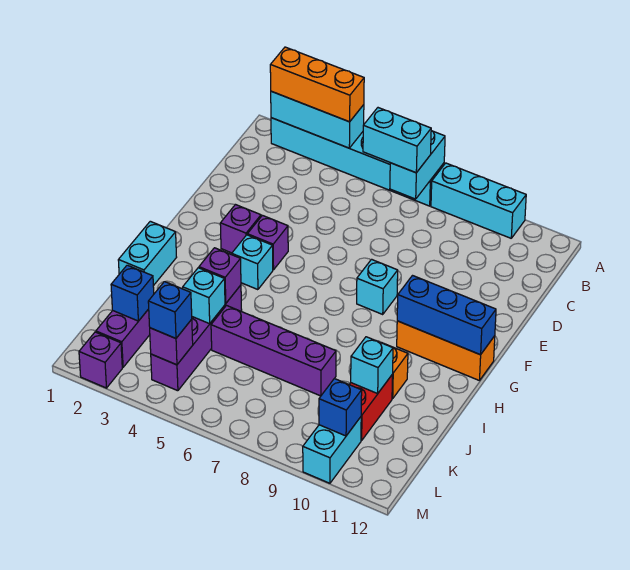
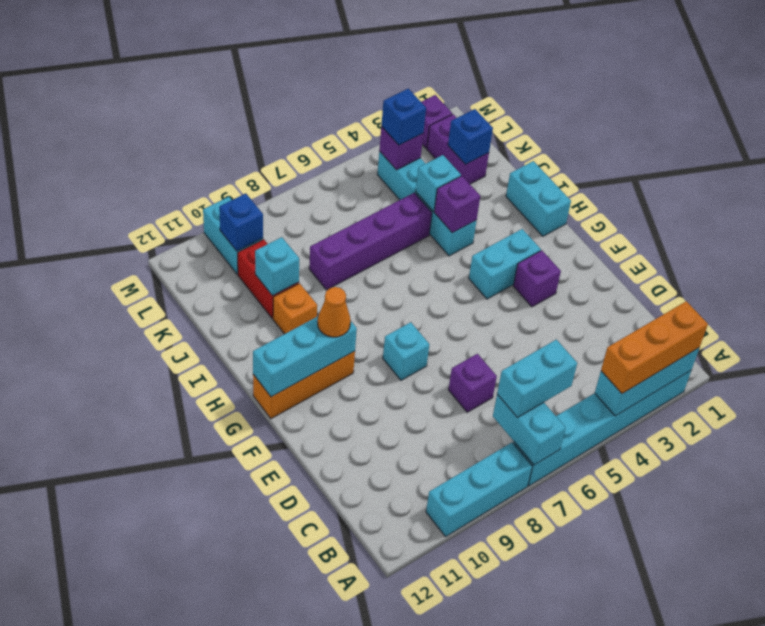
purple brick F4 level 1 -> purple brick D7 level 1
cyan brick G4 level 1 -> cyan brick G3:G4 level 1
blue brick G10:G12 level 2 -> cyan brick G10:G12 level 2
none -> orange cone G10 level 3
purple brick I4:L4 level 1 -> cyan brick I4:L4 level 1

